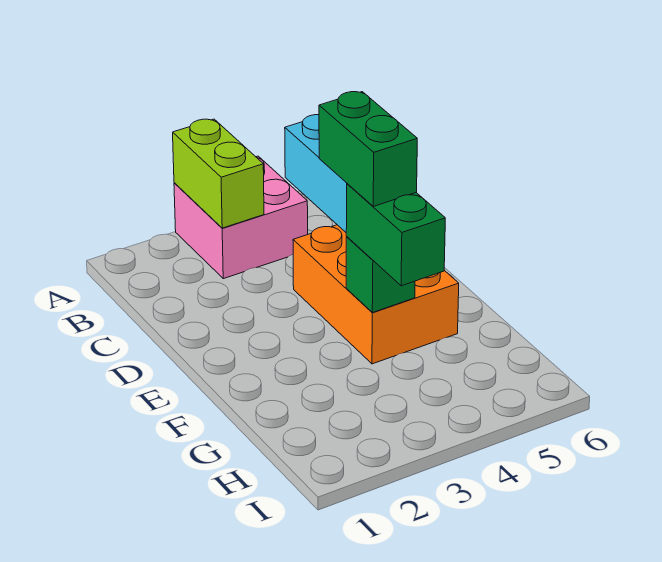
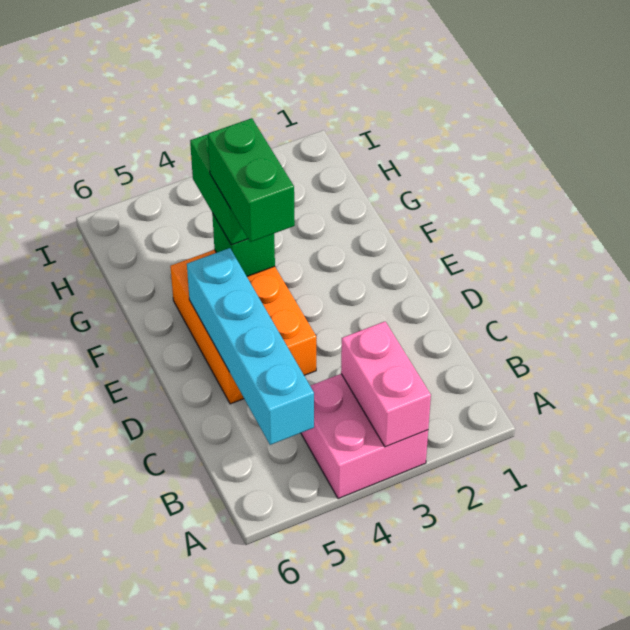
lime brick A3:B3 level 2 -> pink brick A3:B3 level 2

